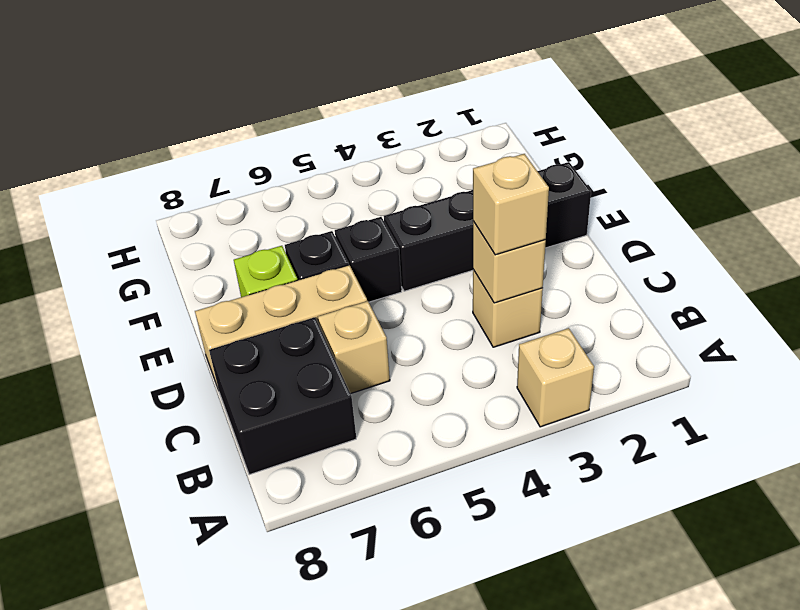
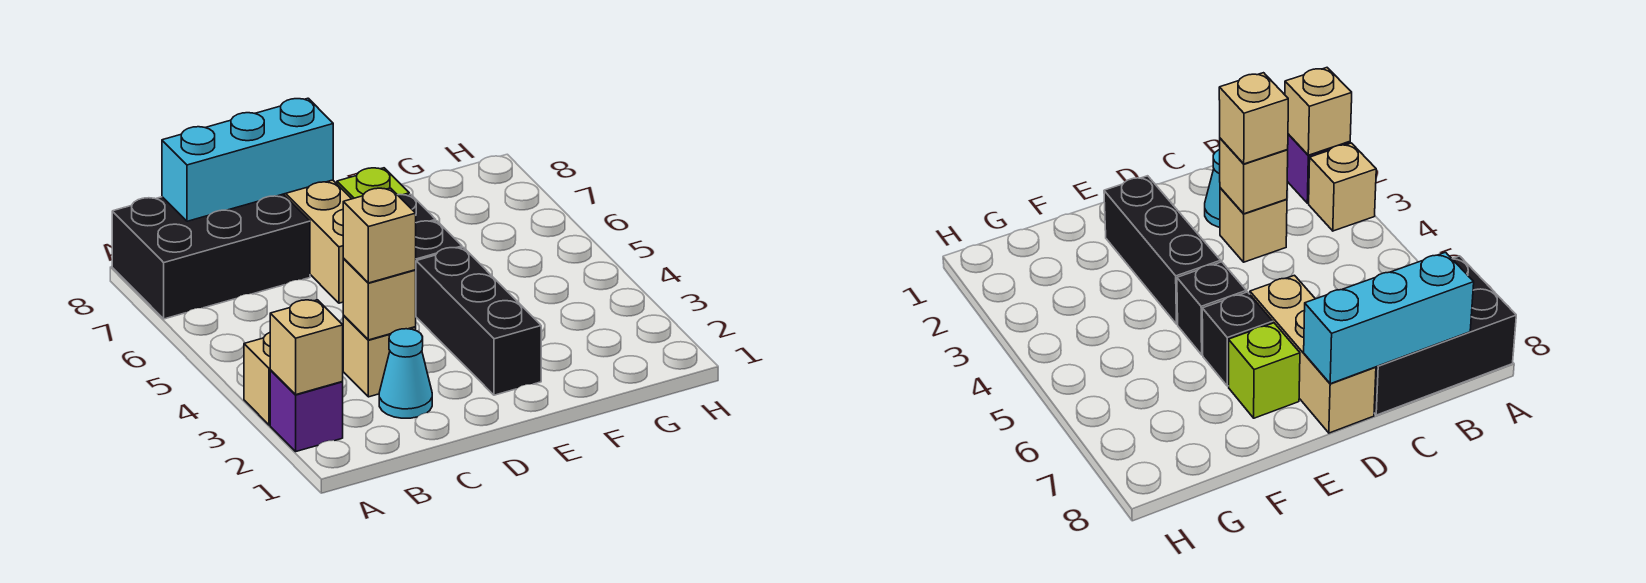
none -> purple brick A2 level 1
black brick B7:C8 level 1 -> black brick A7:C8 level 1
none -> cyan brick B8:D8 level 2
none -> cyan cone C2 level 1
tan brick C6 level 1 -> tan brick A2 level 2
black brick E1:E4 level 1 -> black brick E2:E4 level 1

